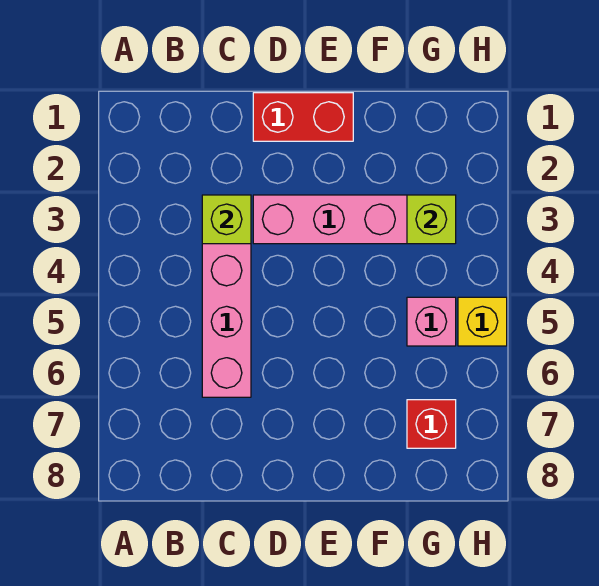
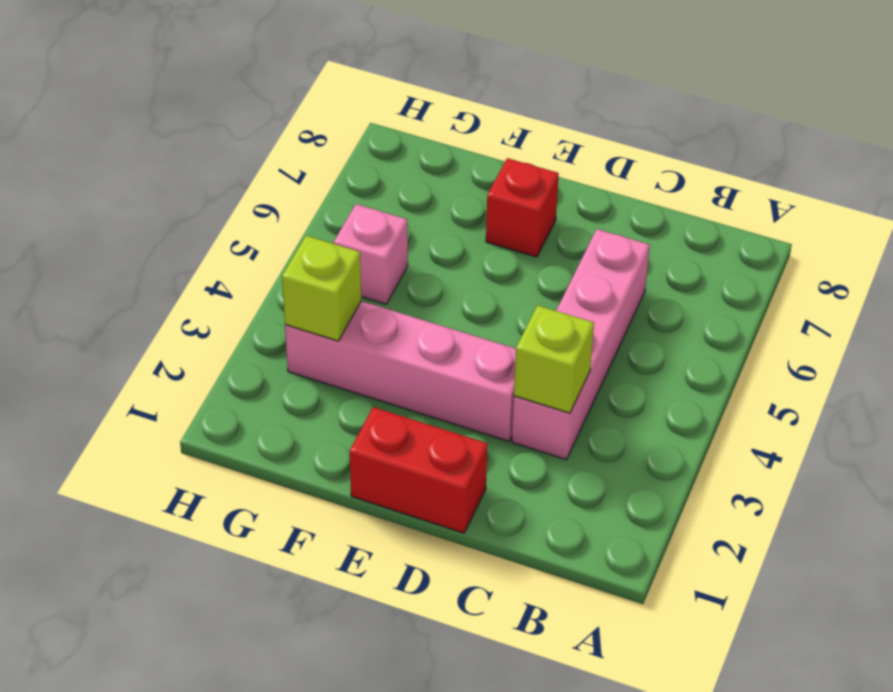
red brick G7 level 1 -> red brick E7 level 1
yellow brick H5 level 1 -> none

